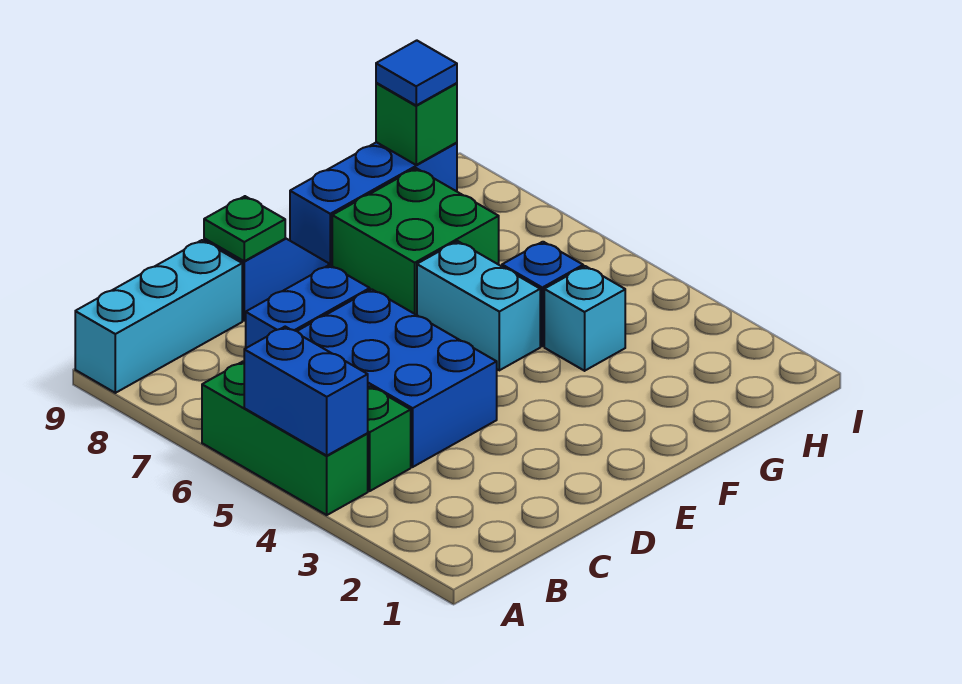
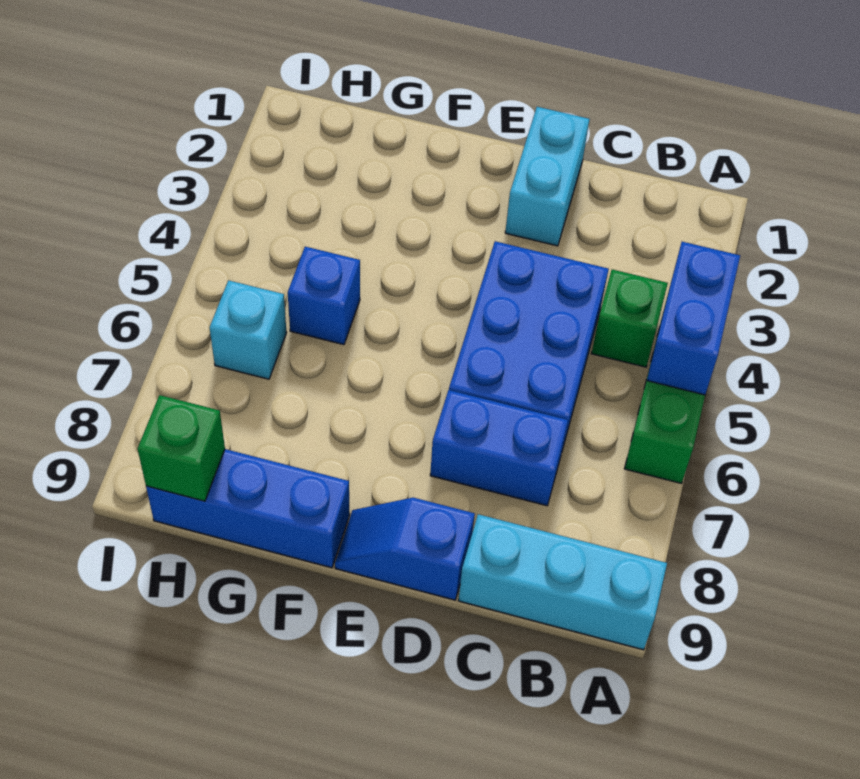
green plate D9 level 2 -> none
cyan brick F5:F6 level 1 -> cyan brick D1:D2 level 1
green brick F7:G8 level 1 -> none
cyan brick G4 level 1 -> cyan brick H6 level 1
blue tile H9 level 3 -> none

